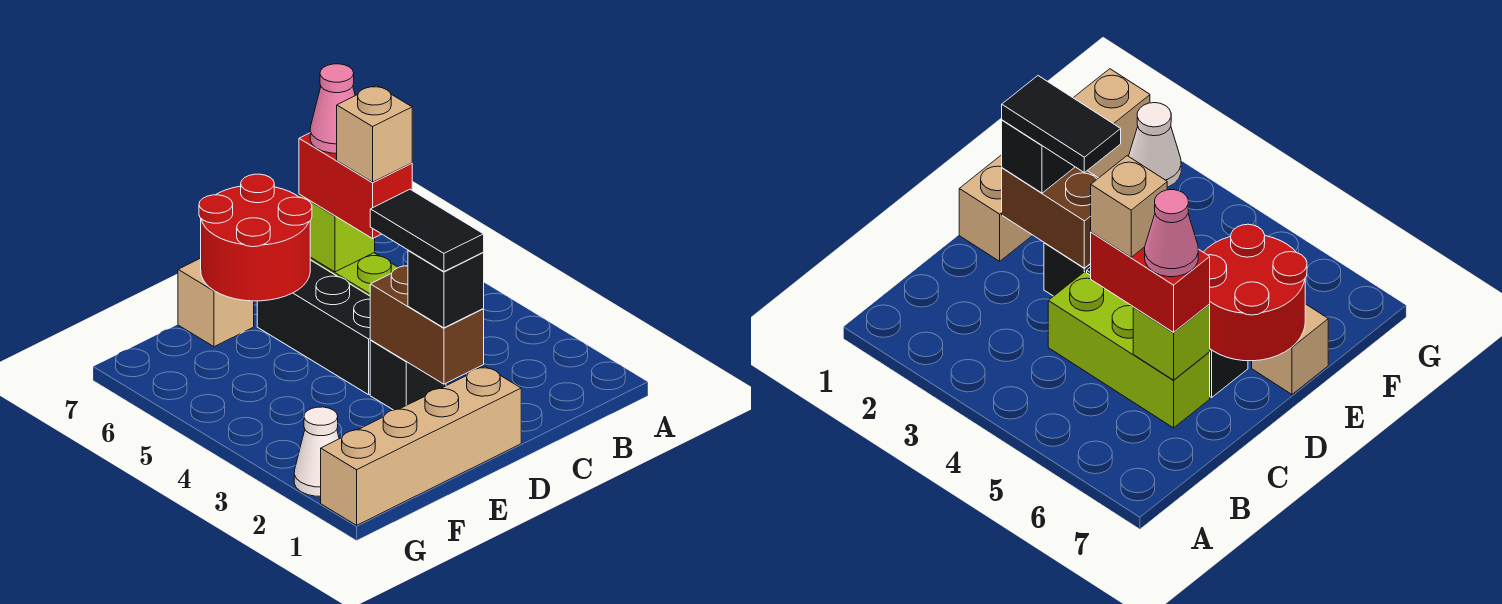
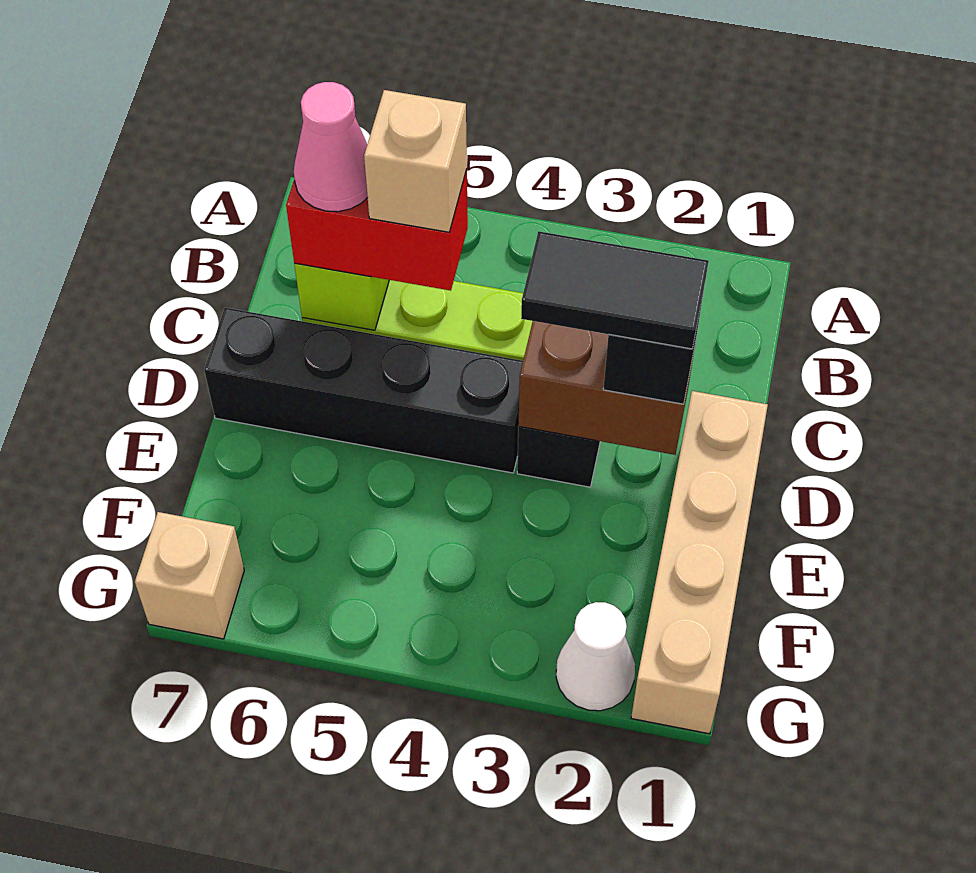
black brick D4:D6 level 1 -> black brick D4:D7 level 1
red round brick D6:E7 level 2 -> none
tan brick E7 level 1 -> tan brick G7 level 1

